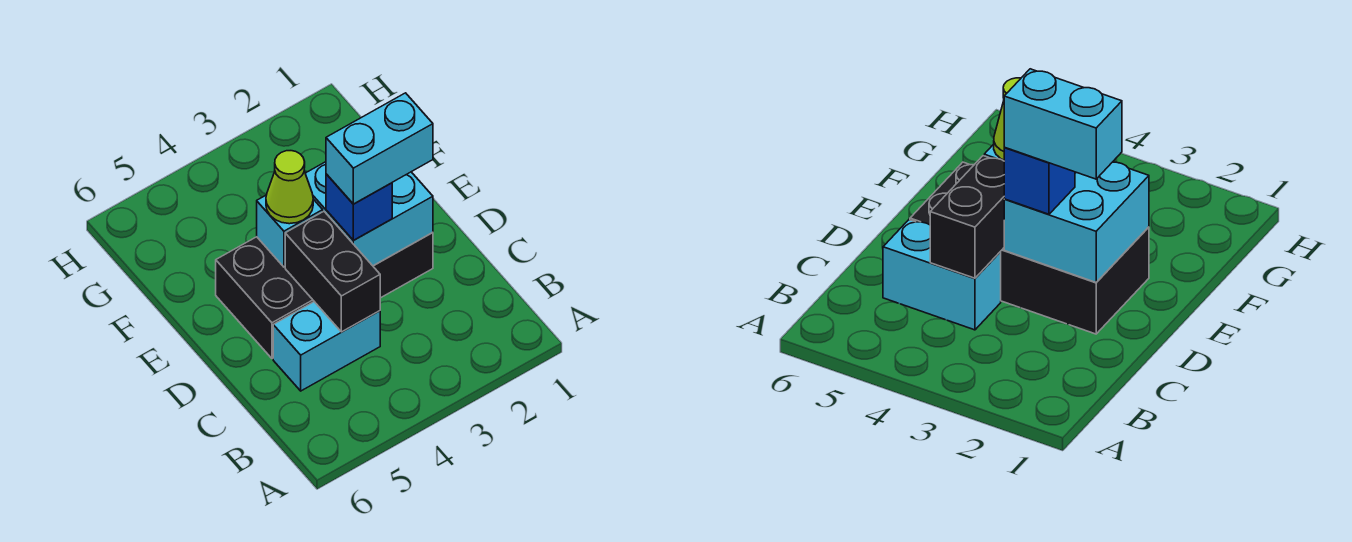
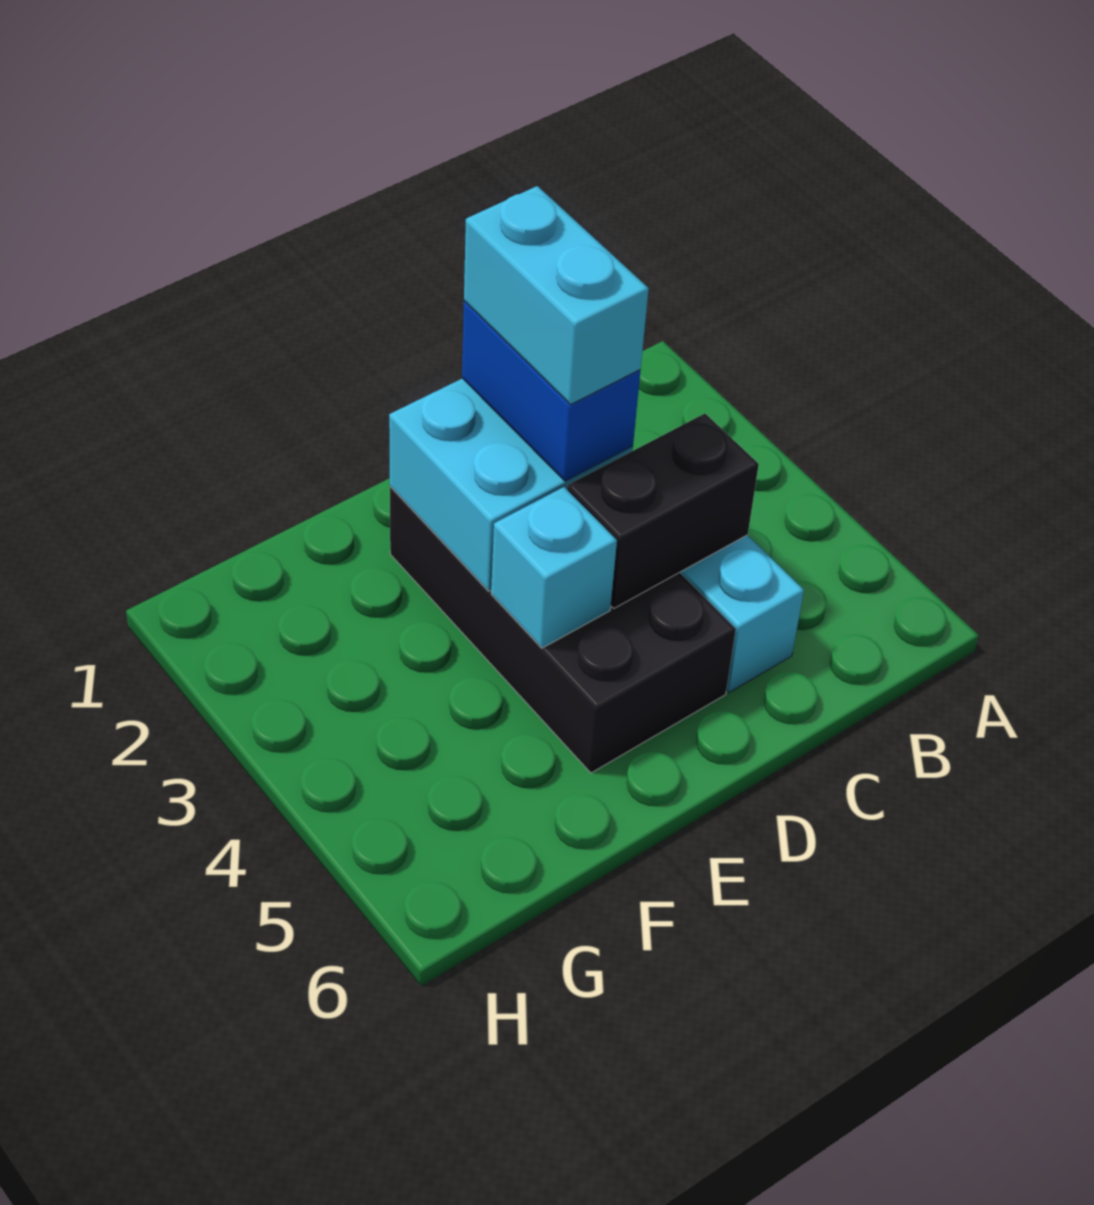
blue brick D3 level 3 -> blue brick D2:D3 level 3
lime cone E4 level 3 -> none

